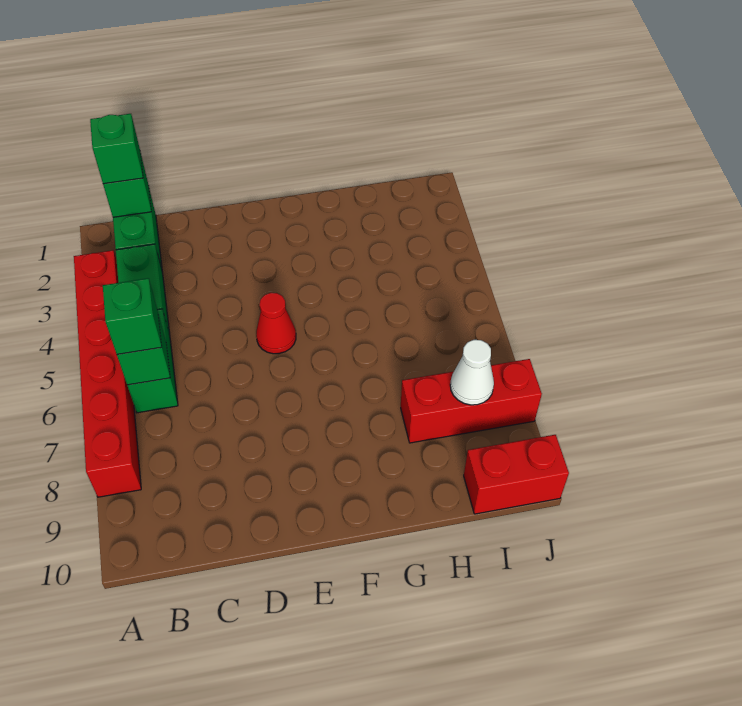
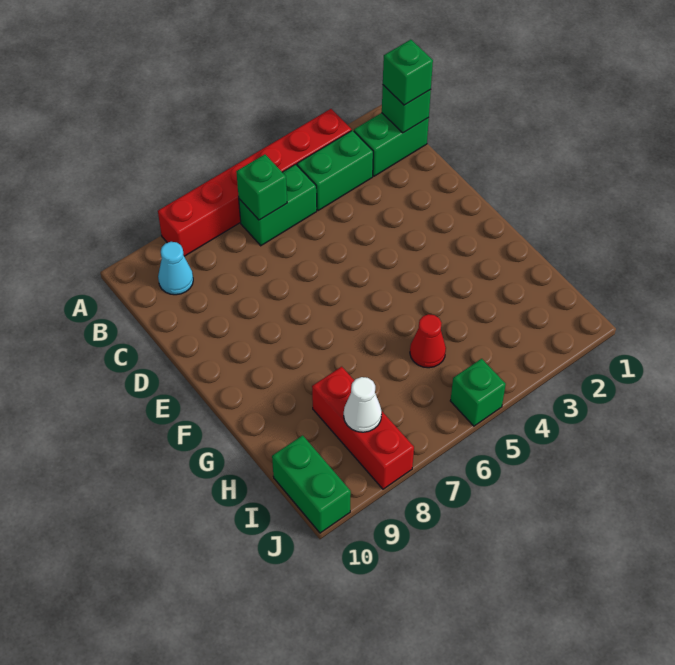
green brick B6 level 3 -> green brick J5 level 1
none -> cyan cone B9 level 1
red cone E5 level 1 -> red cone H5 level 1
red brick I10:J10 level 1 -> green brick I10:J10 level 1

